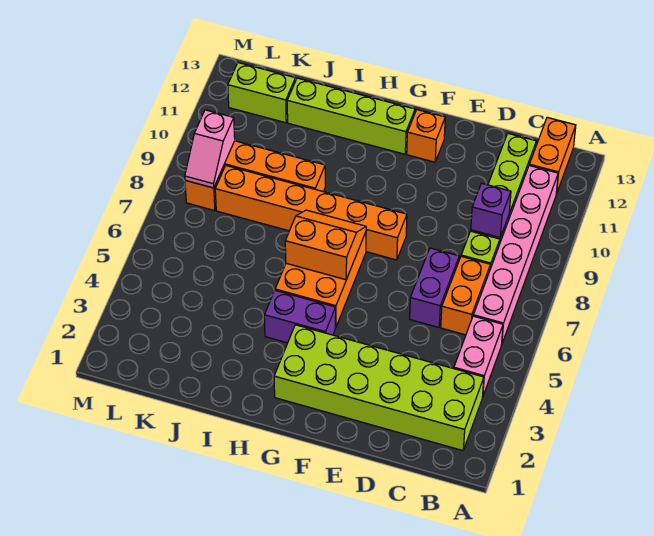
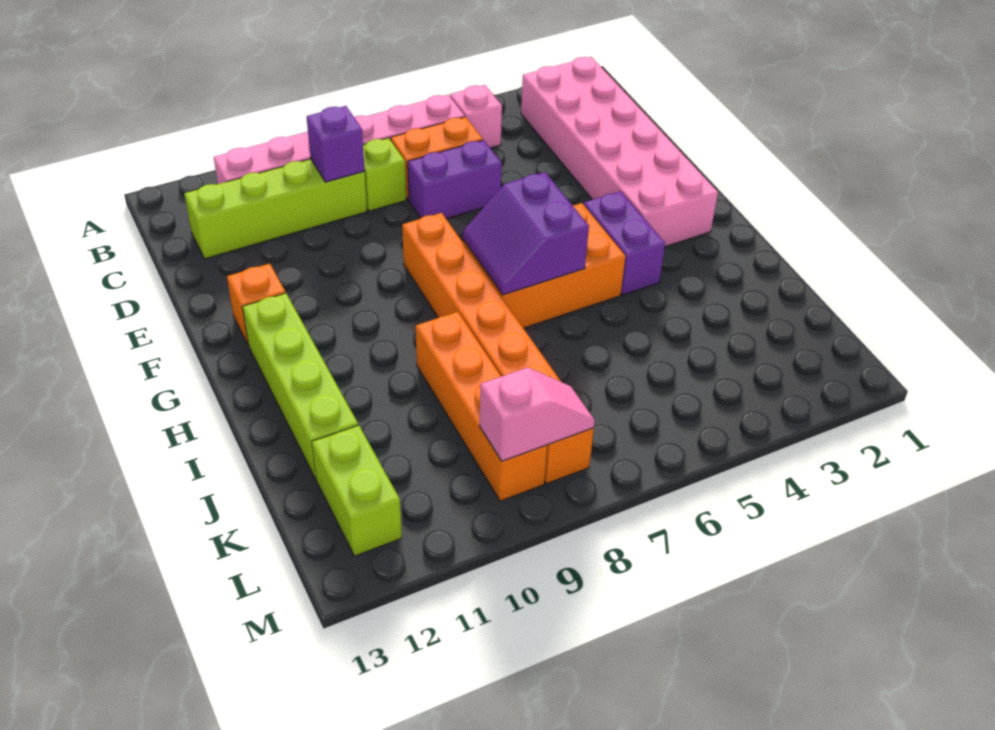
lime brick B2:G3 level 1 -> pink brick B2:G3 level 1
pink brick B4:B5 level 1 -> pink brick B5 level 1
orange brick B12:B13 level 1 -> none
orange slope G6:H7 level 2 top 6 -> purple slope G6:H7 level 2 top 6

